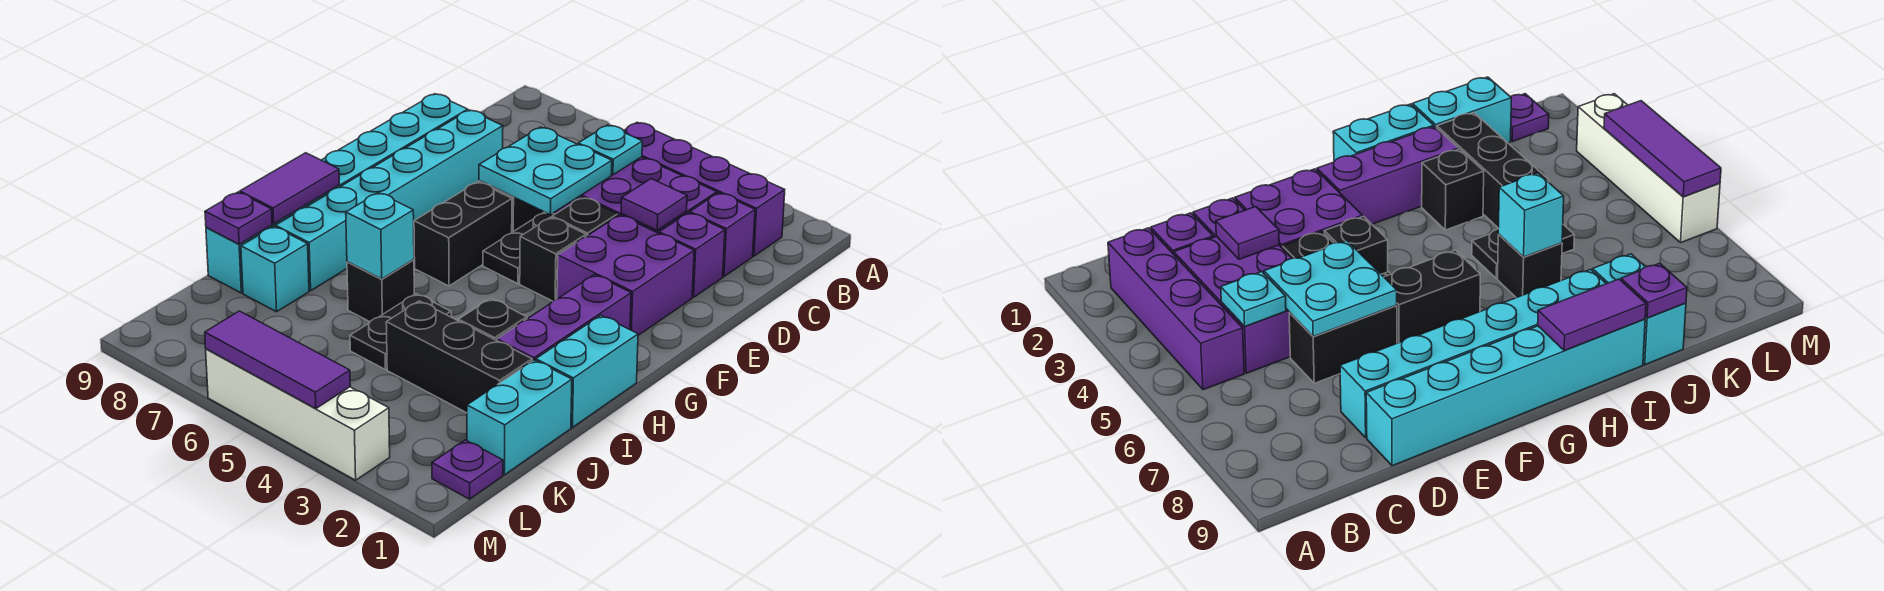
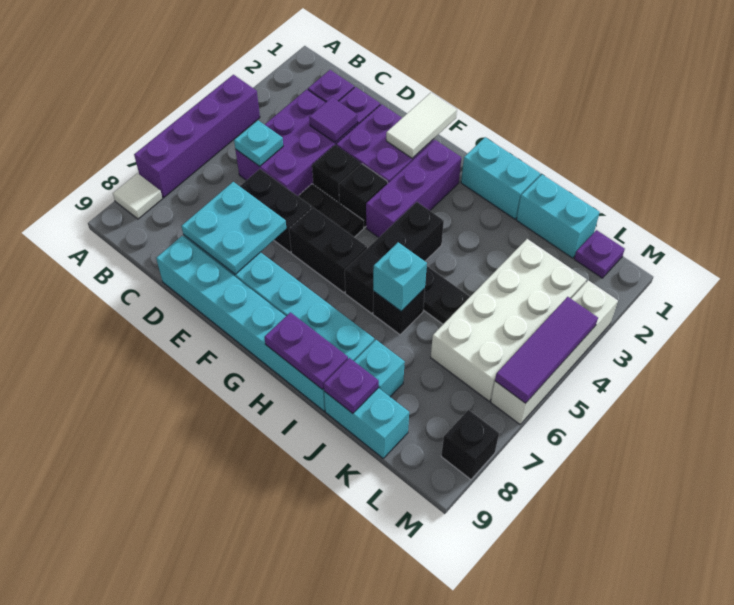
none -> white tile A8 level 1
purple brick B2:B5 level 1 -> purple brick A4:A7 level 1
cyan plate D5:E6 level 2 -> cyan plate D7:E8 level 2
none -> white tile F1:F2 level 2
purple brick G2:I2 level 1 -> purple brick G2:G4 level 1
purple tile H9:I9 level 2 -> purple plate H9:I9 level 2
black brick I3 level 1 -> black brick M8 level 1
black brick J2:J4 level 1 -> black brick H4:H6 level 1
cyan brick J9 level 1 -> cyan brick J9:K9 level 1
none -> white brick K3:L6 level 1

